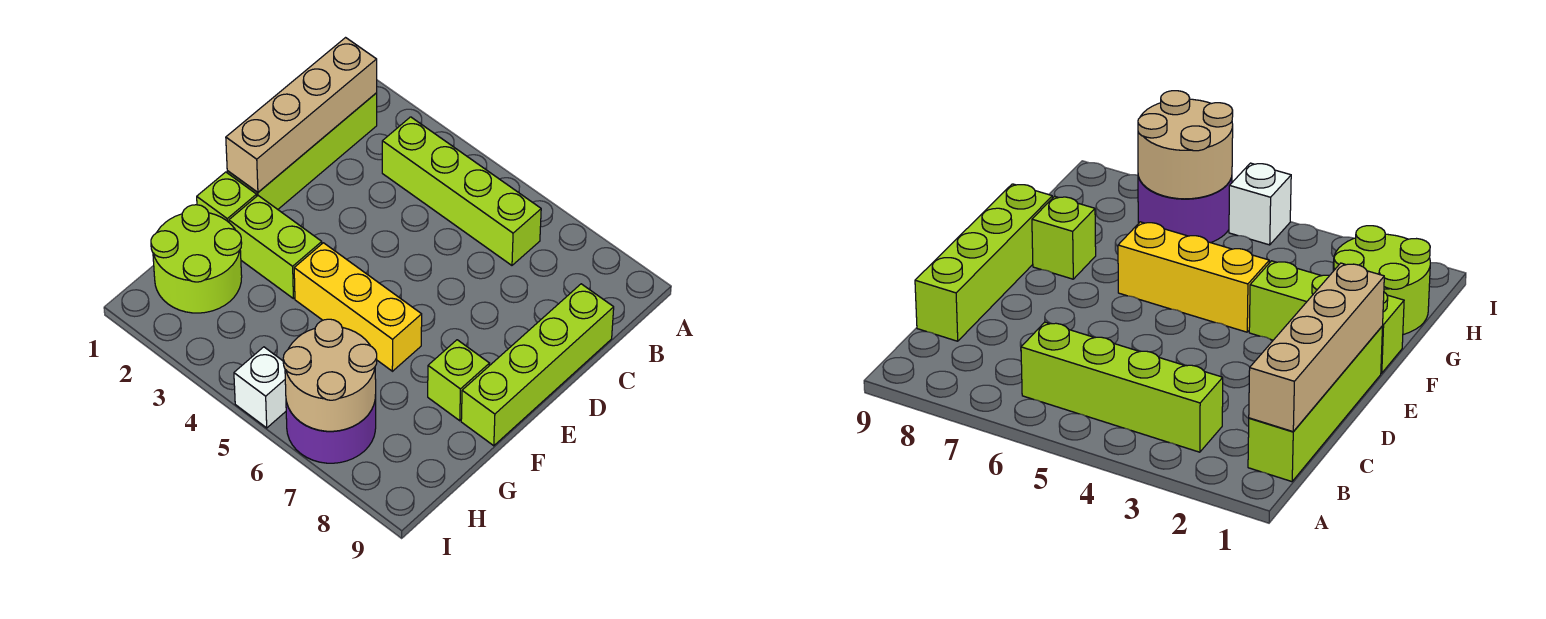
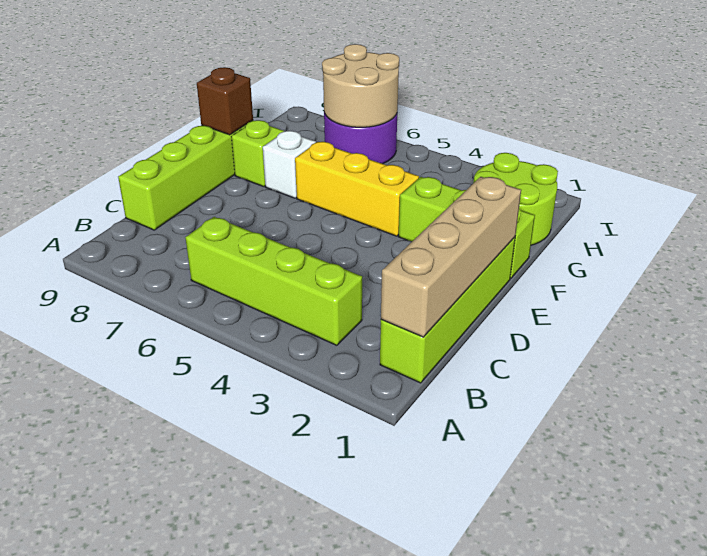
none -> brown brick F9 level 2
white brick I5 level 1 -> white brick F7 level 1

